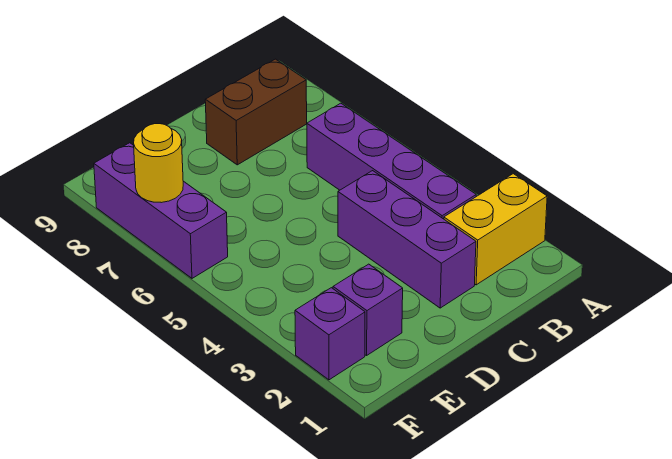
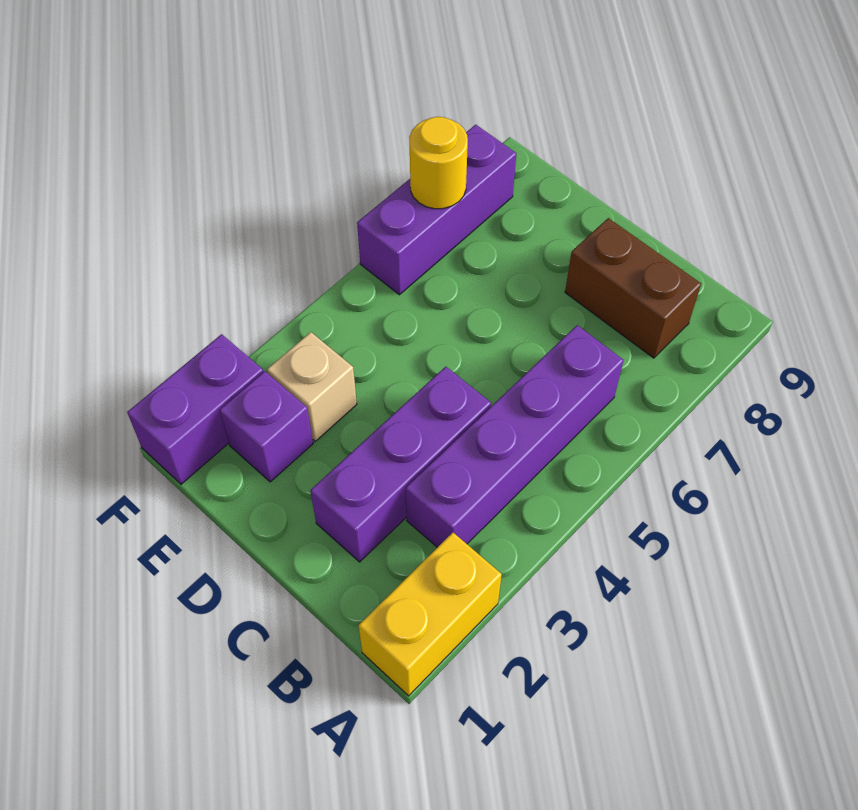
yellow brick A2:B2 level 1 -> yellow brick A1:A2 level 1
none -> tan brick E3 level 1
purple brick F2 level 1 -> purple brick F1:F2 level 1

